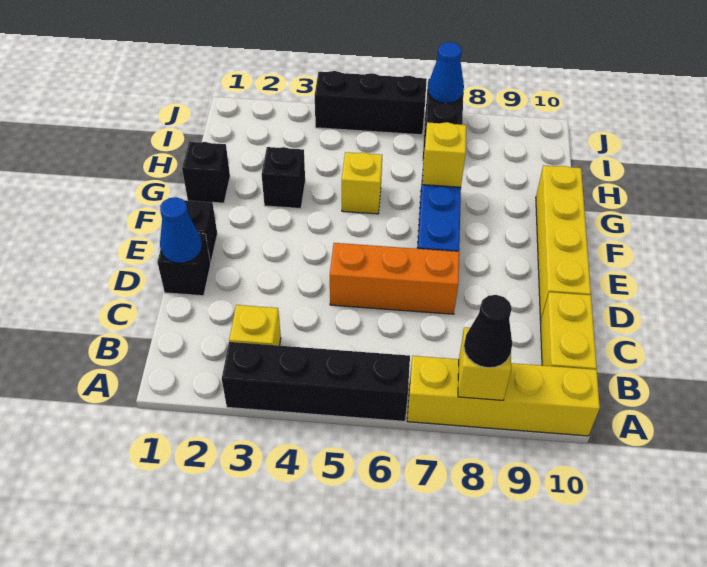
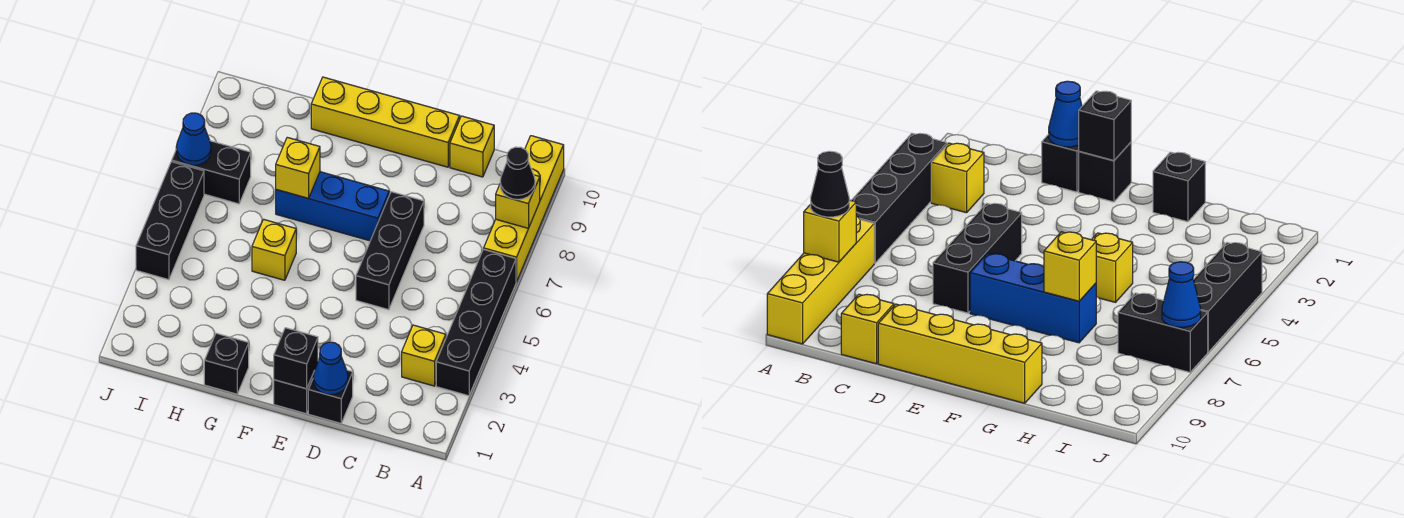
yellow brick B10:C10 level 1 -> yellow brick C10 level 1
orange brick D5:D7 level 1 -> black brick D5:D7 level 1
black brick G3 level 1 -> black brick E1 level 2

